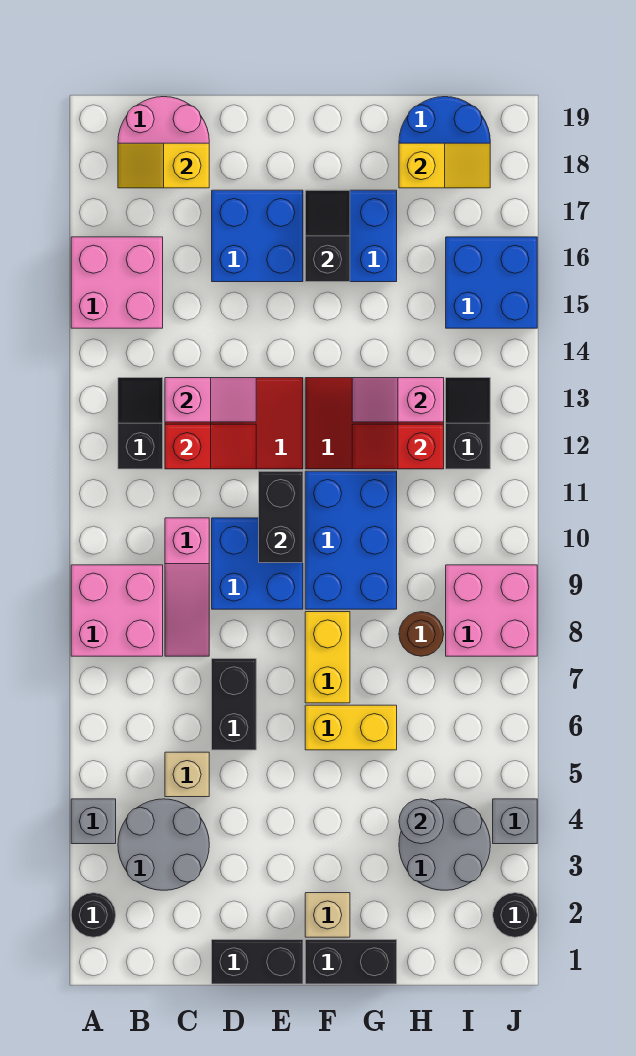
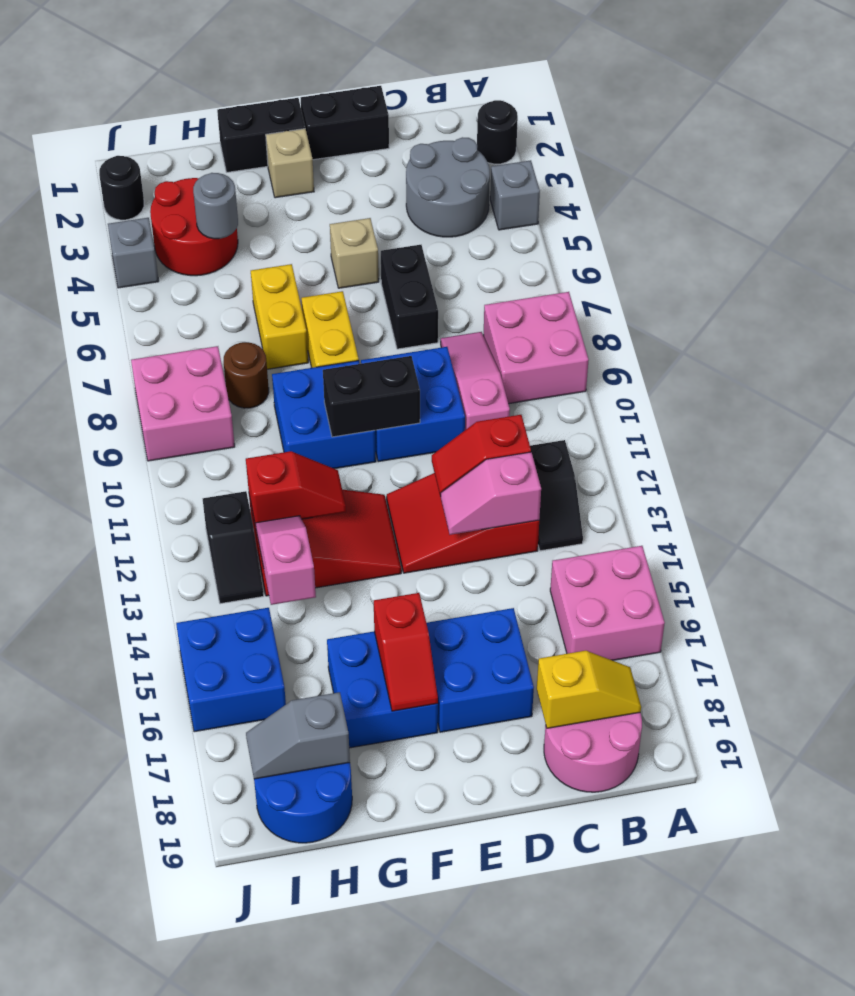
tan brick C5 level 1 -> tan brick E5 level 1
black brick E10:E11 level 2 -> black brick E10:F10 level 2
yellow brick F6:G6 level 1 -> yellow brick G6:G7 level 1
blue brick F9:G11 level 1 -> blue brick F9:G10 level 1
black slope F16:F17 level 2 top 16 -> red slope F16:F17 level 2 top 16
pink slope G13:H13 level 2 top H -> pink slope H13:H14 level 2 top 14
grey round brick H3:I4 level 1 -> red round brick H3:I4 level 1
yellow slope H18:I18 level 2 top H -> grey slope H18:I18 level 2 top H

